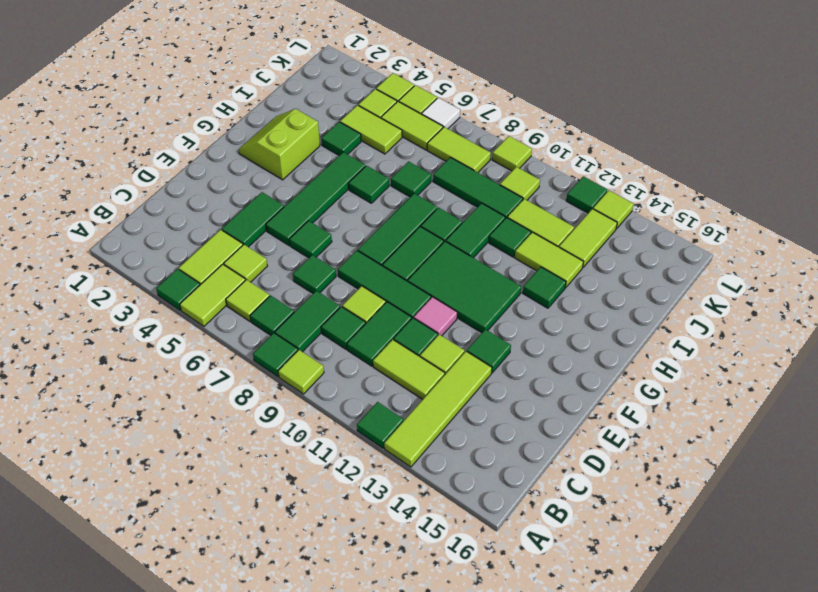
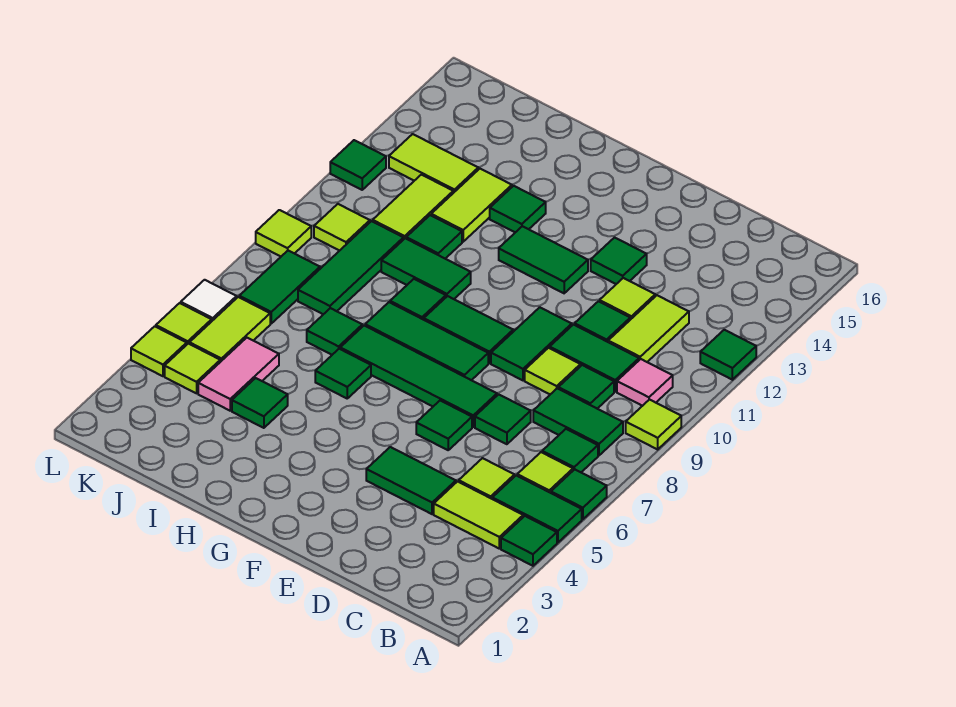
lime tile A5:B5 level 1 -> green tile A5:B5 level 1
green tile A8 level 1 -> green tile A6 level 1
lime tile A13:D13 level 1 -> none
green tile E5:H5 level 1 -> green tile E7:H7 level 1
green tile E8:E10 level 1 -> green tile E9:E10 level 1
pink tile E11 level 1 -> pink tile B10 level 1
green tile F10:G12 level 1 -> green tile F12:G12 level 1
lime slope G2:H3 level 1 top 3 -> none
lime tile J4:J5 level 1 -> pink tile J4:J5 level 1
lime tile K7:K8 level 1 -> green tile K7:K8 level 1
lime tile L13 level 1 -> none

